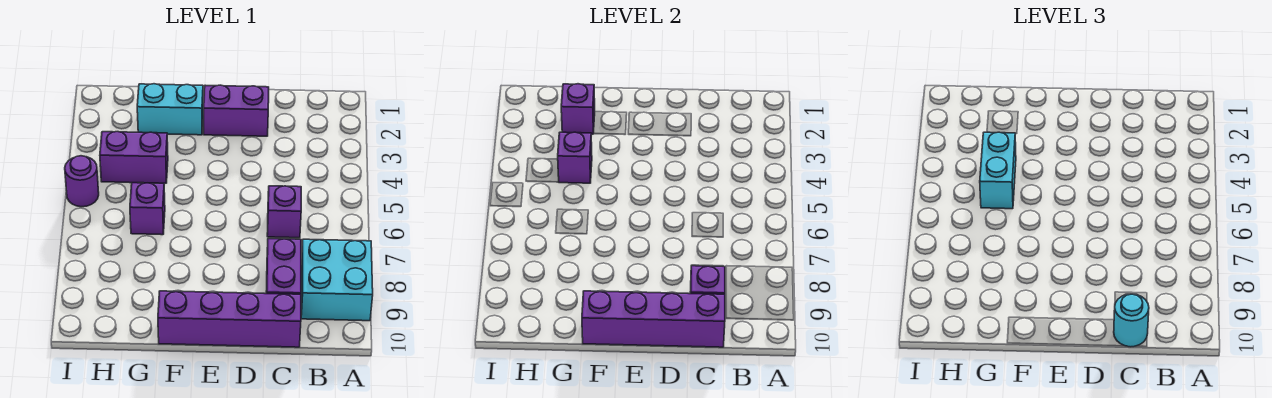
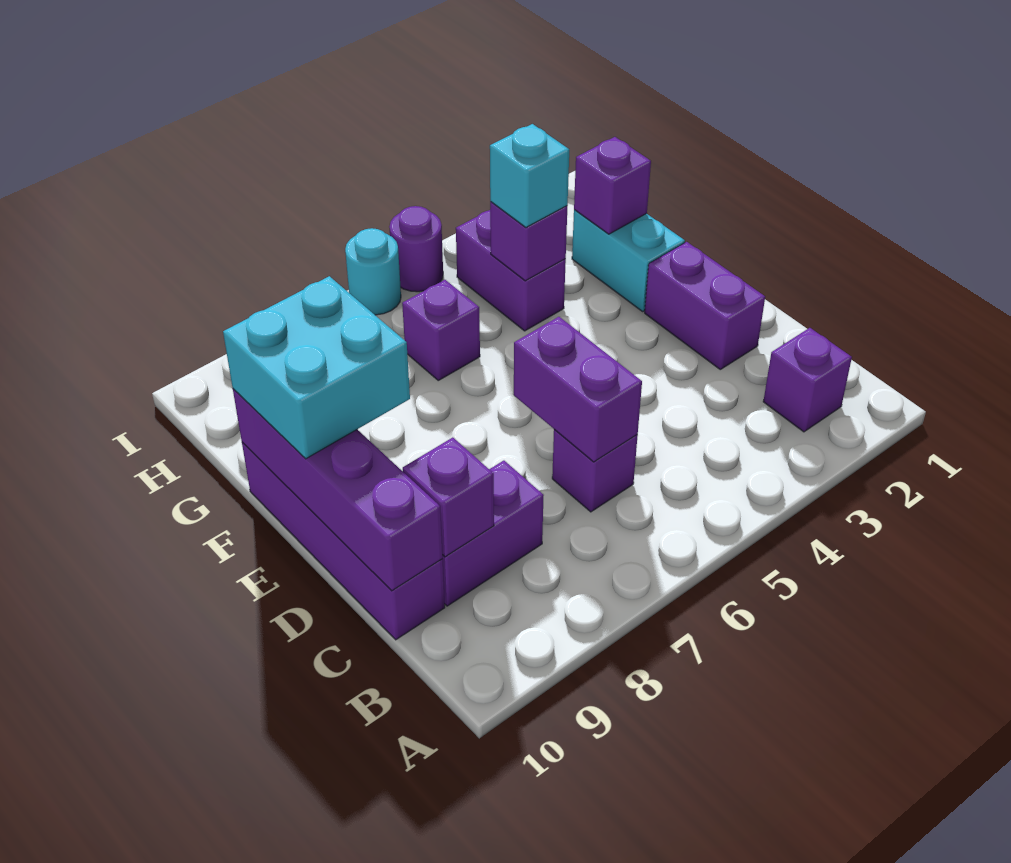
cyan brick A8:B9 level 1 -> cyan brick E9:F10 level 3
none -> purple brick B2 level 1
none -> purple brick C6:D6 level 2
cyan round brick C10 level 3 -> cyan round brick I6 level 1
cyan brick G4:G5 level 3 -> cyan brick G4 level 3

